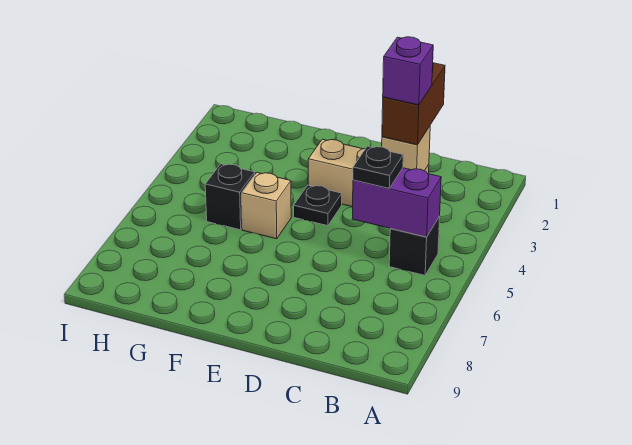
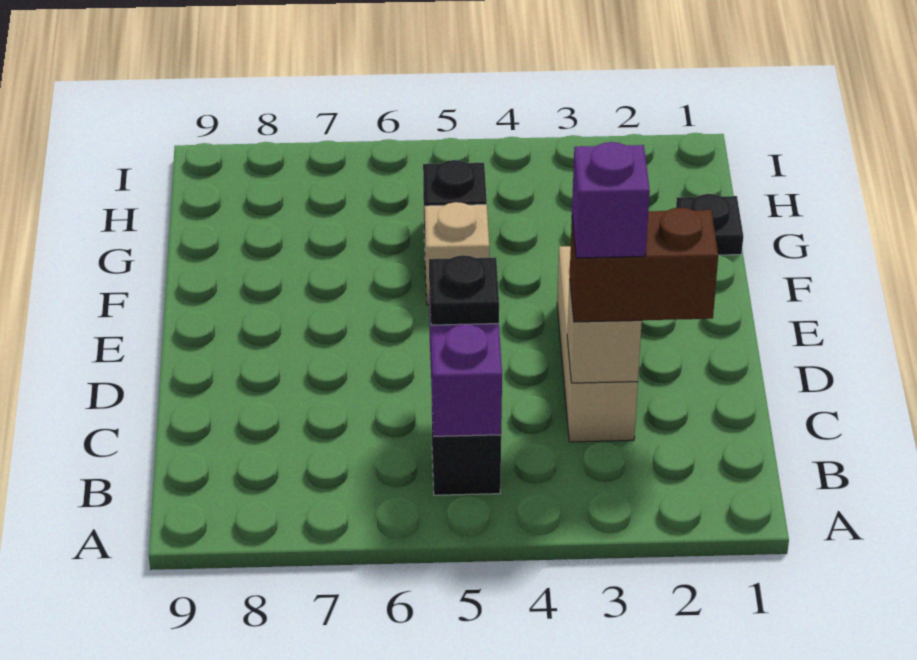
black plate E4 level 1 -> black plate G1 level 1

